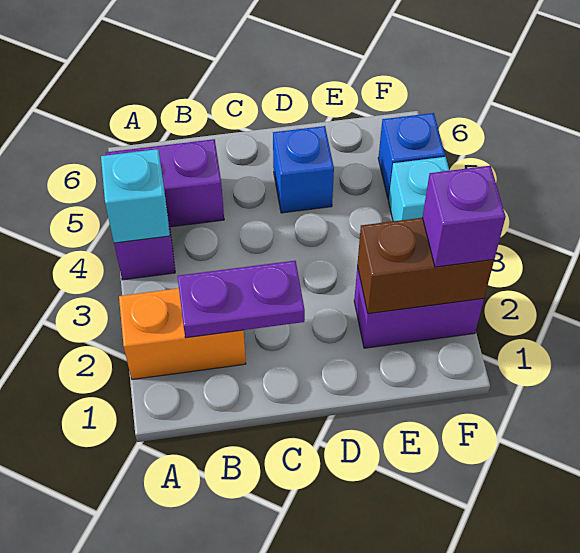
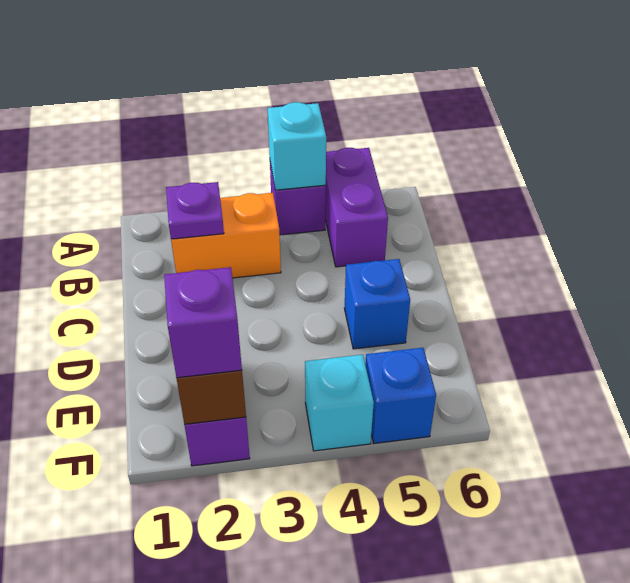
orange brick A2:B2 level 1 -> orange brick B2:B3 level 1
purple plate B2:C2 level 2 -> purple plate B2 level 2

